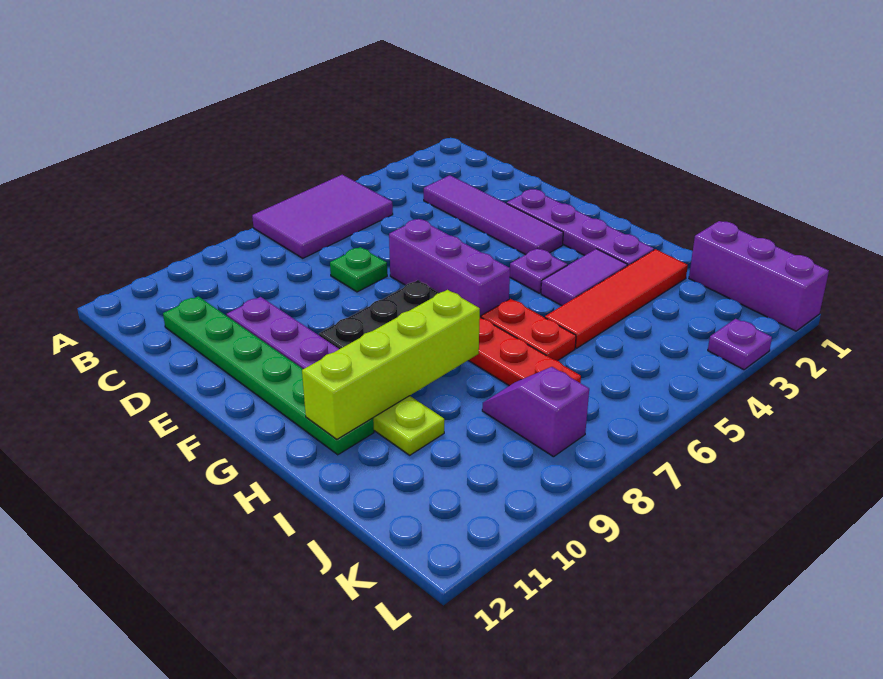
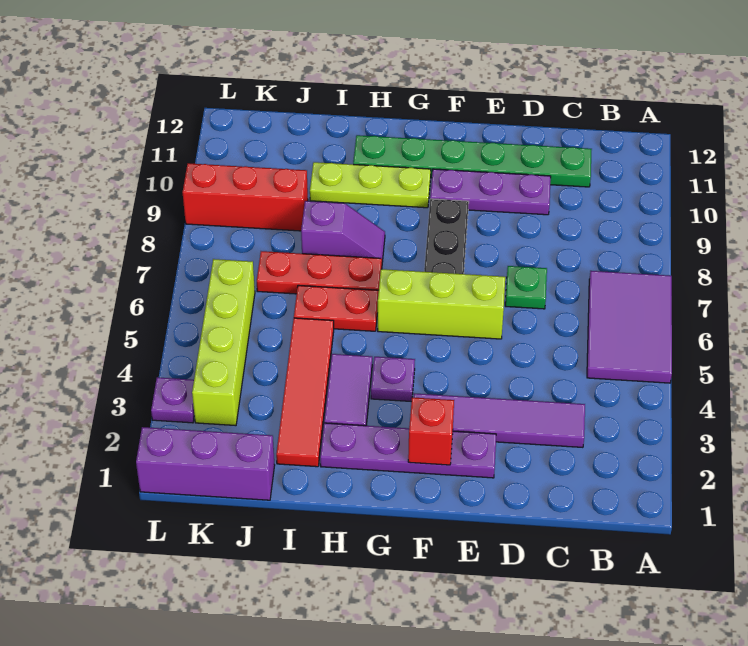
purple brick E6:G6 level 1 -> lime brick E6:G6 level 1
none -> red brick F2 level 2
lime brick H8:H11 level 2 -> lime brick K3:K6 level 1
purple slope J8:K8 level 1 top K -> purple slope H8:I8 level 1 top I
none -> red brick J9:L9 level 1

